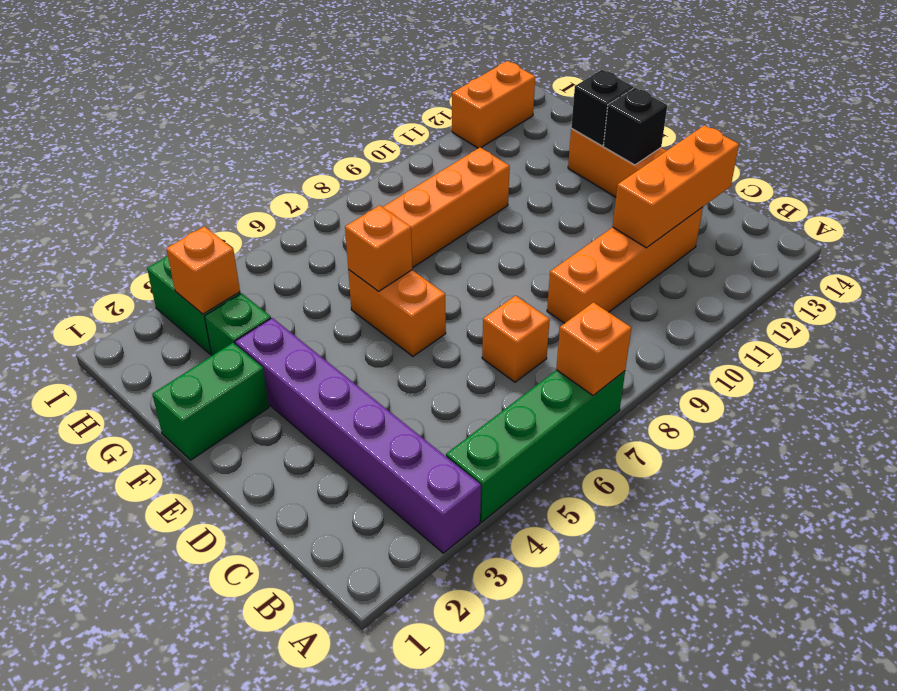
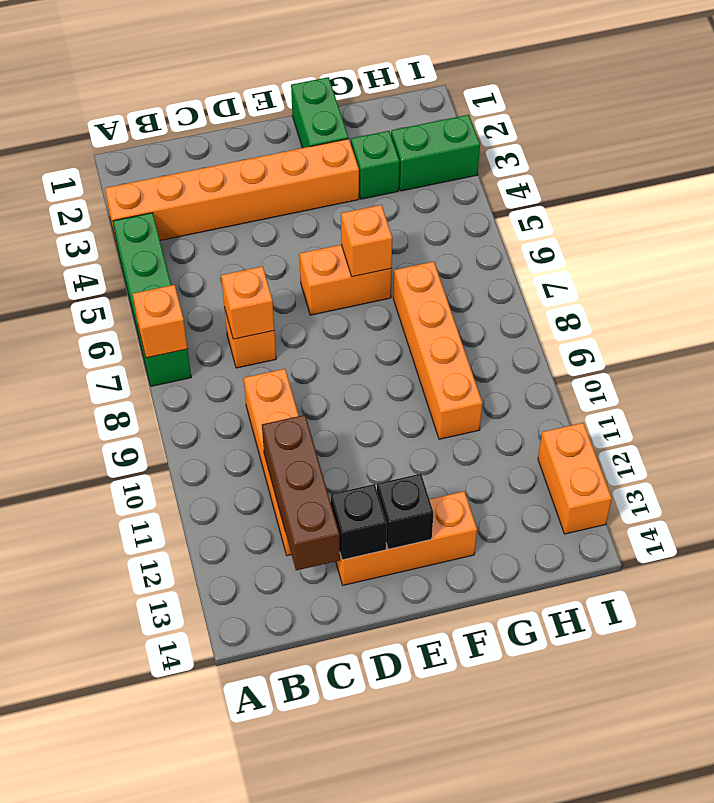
purple brick A3:F3 level 1 -> orange brick A3:F3 level 1
orange brick C11:C13 level 2 -> brown brick C11:C13 level 2
black brick F13 level 2 -> black brick D13 level 2
orange brick H3 level 2 -> orange brick C7 level 2

